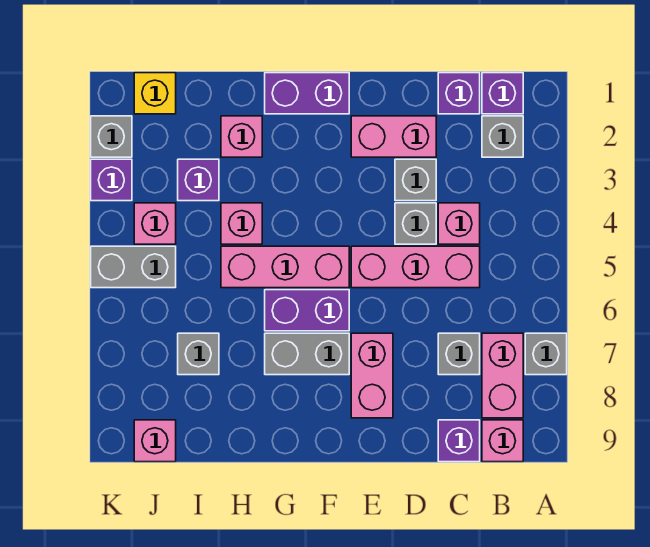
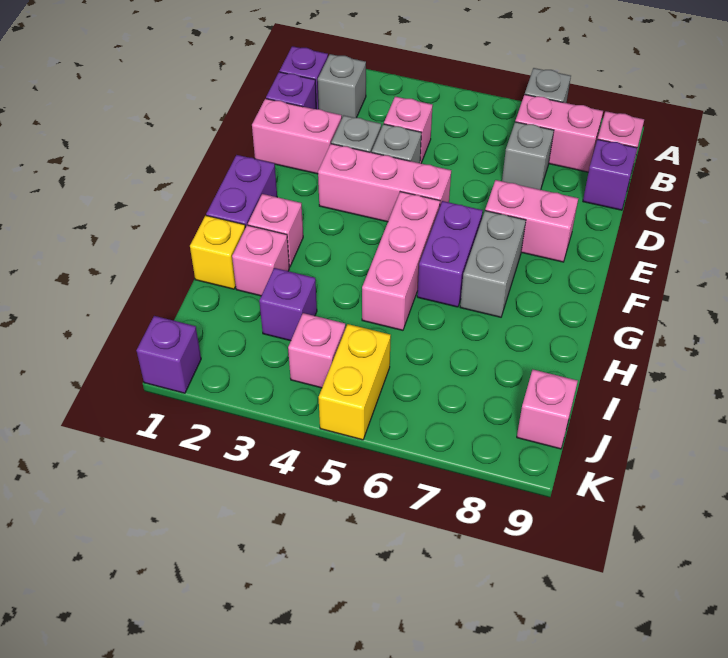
pink brick C5:E5 level 1 -> pink brick E3:E5 level 1
pink brick D2:E2 level 1 -> pink brick D1:D2 level 1
pink brick H4 level 1 -> pink brick G2 level 1
grey brick I7 level 1 -> none
yellow brick J1 level 1 -> yellow brick H1 level 1
grey brick J5:K5 level 1 -> yellow brick J5:K5 level 1
grey brick K2 level 1 -> none
purple brick K3 level 1 -> purple brick K1 level 1

